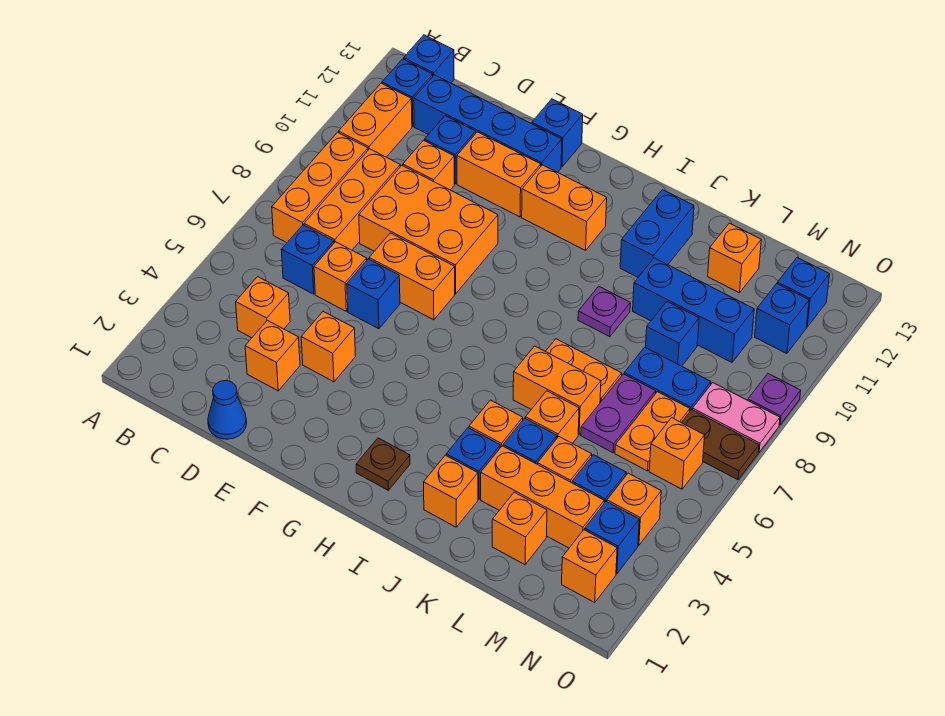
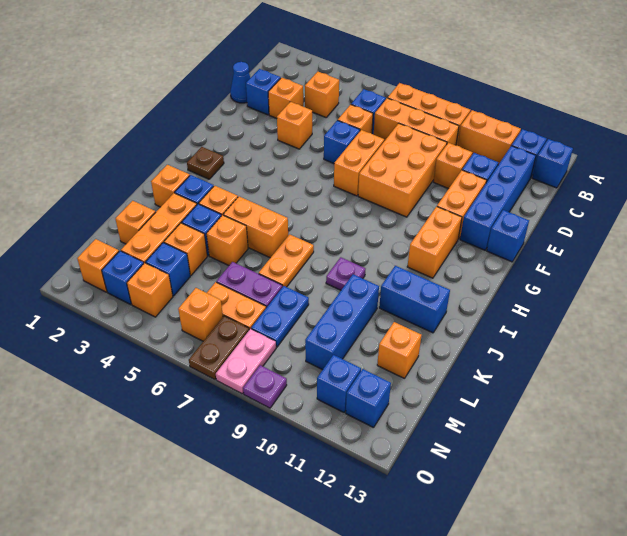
orange brick J6:K6 level 1 -> orange brick J5:J6 level 1
blue brick L9 level 1 -> blue brick D2 level 1

